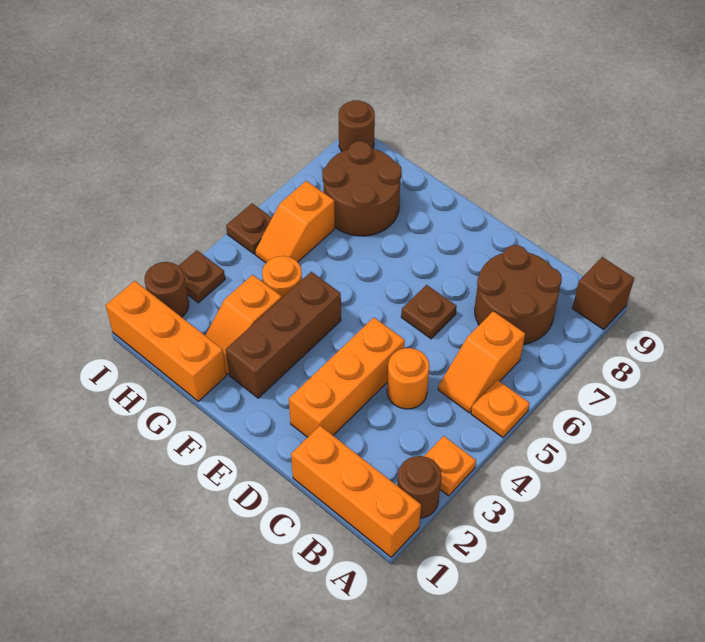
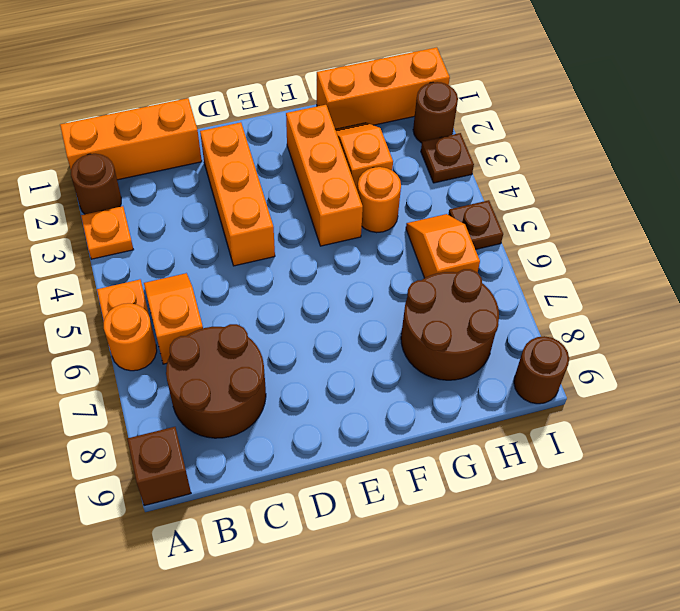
orange round brick C4 level 1 -> orange round brick A6 level 1
brown plate D6 level 1 -> none
brown brick F2:F4 level 1 -> orange brick F2:F4 level 1

